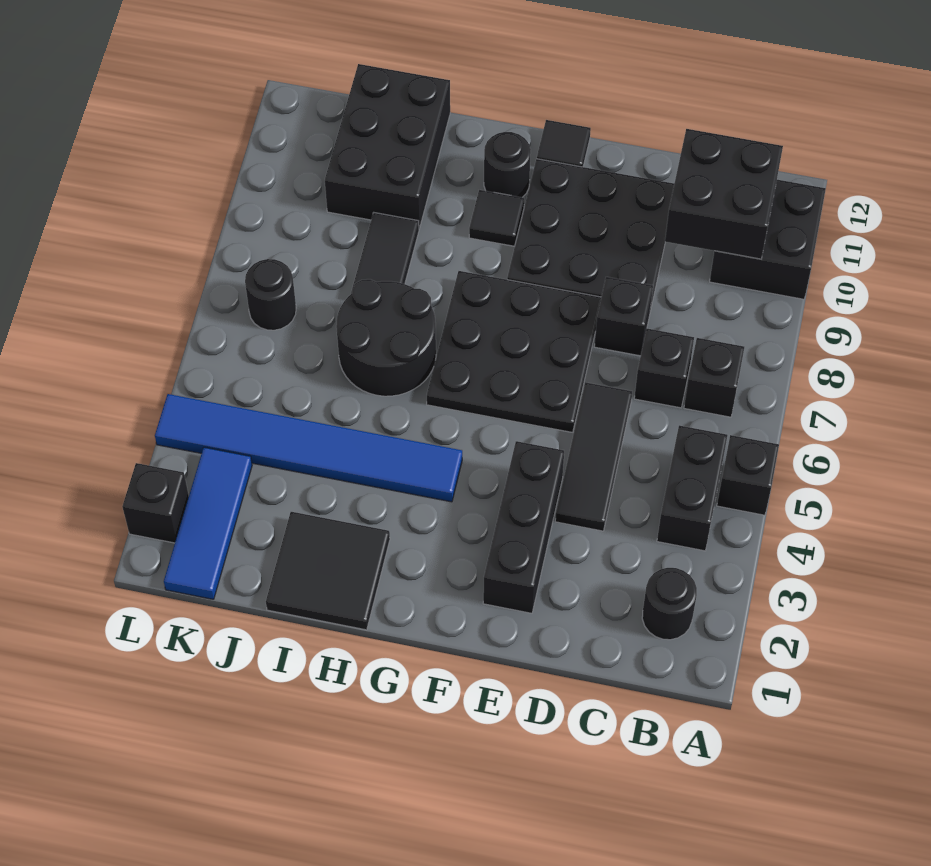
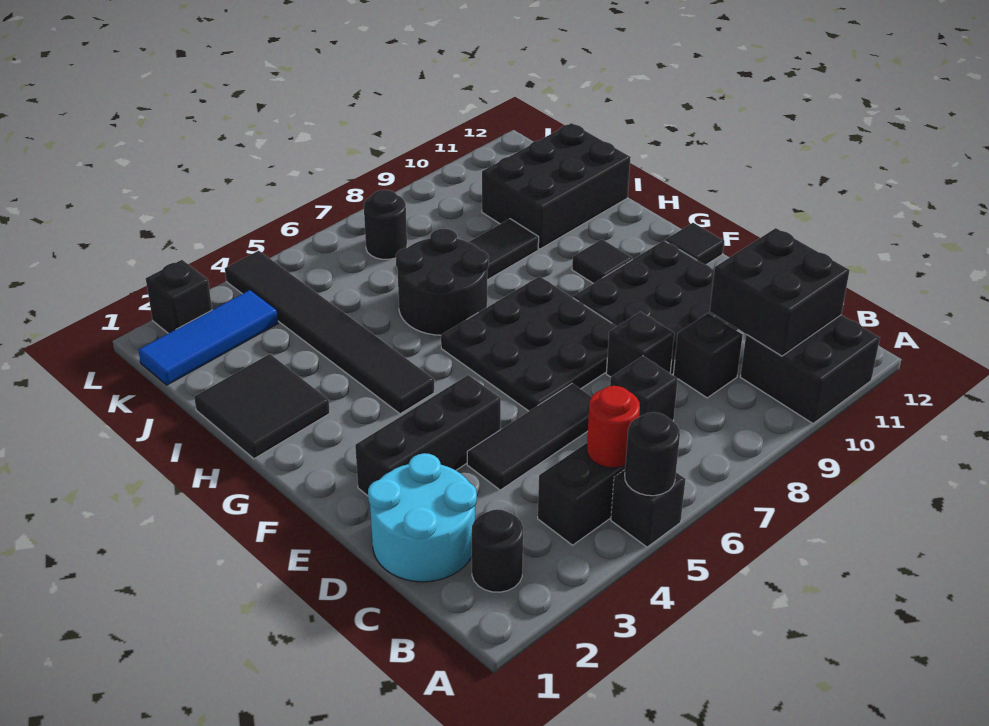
none -> red round brick B5 level 2
black brick B7 level 1 -> black brick C9 level 1
none -> cyan round brick C1:D2 level 1
blue tile G4:L4 level 1 -> black tile G4:L4 level 1
black round brick G11 level 1 -> black round brick A5 level 2

